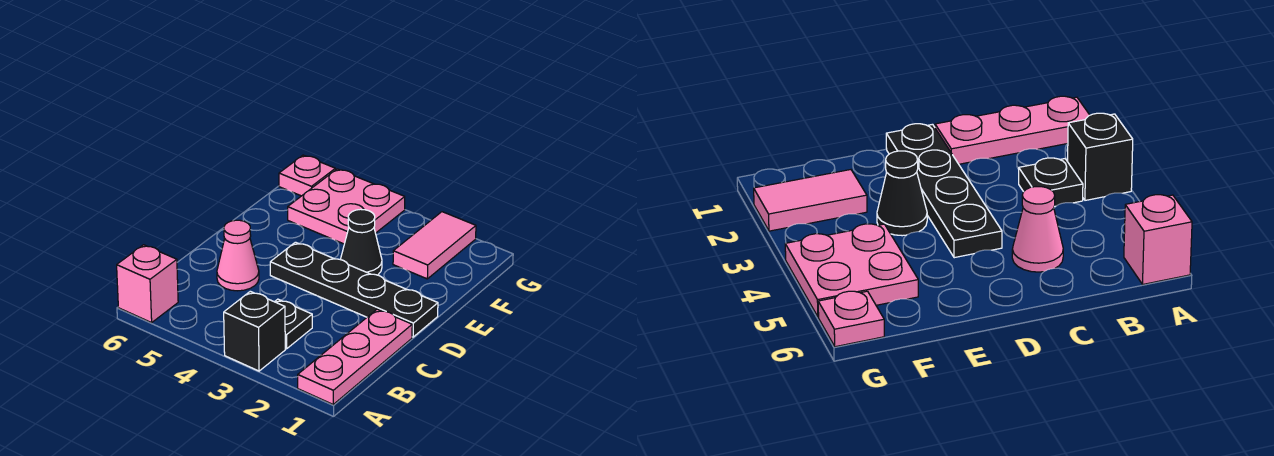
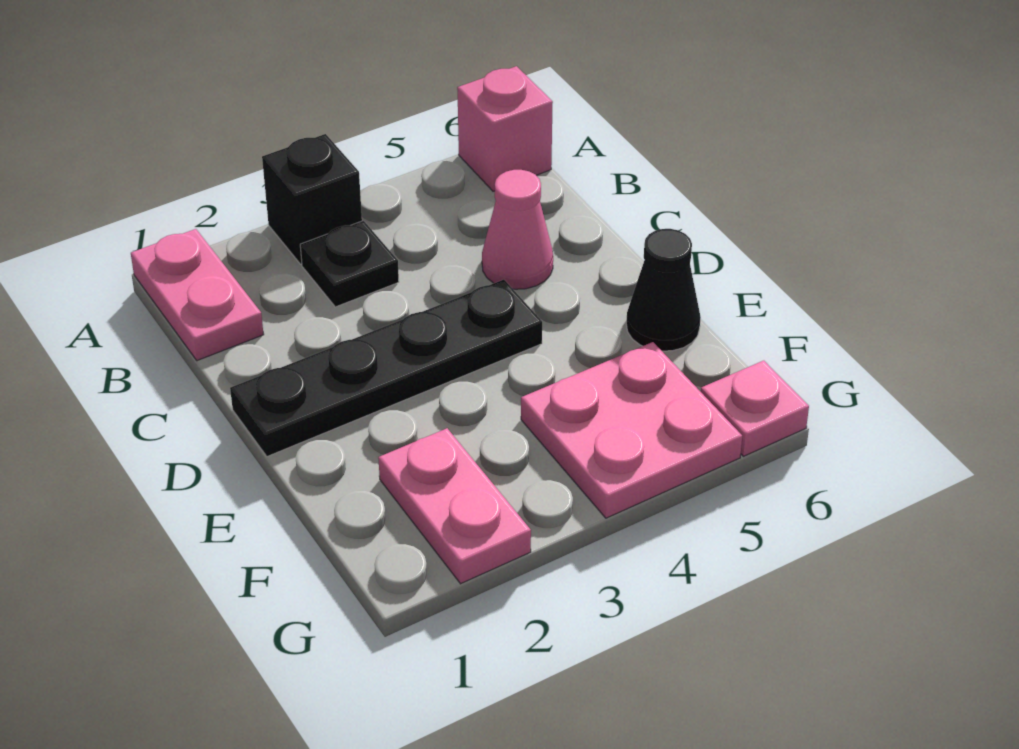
pink plate A1:C1 level 1 -> pink plate A1:B1 level 1
black cone E3 level 1 -> black cone E6 level 1
pink tile F2:G2 level 1 -> pink plate F2:G2 level 1

